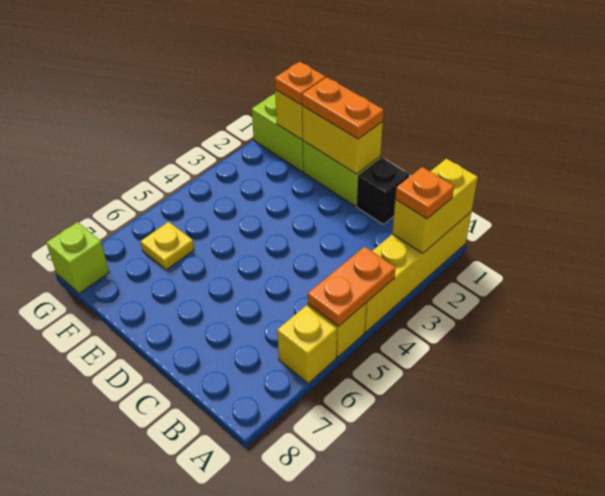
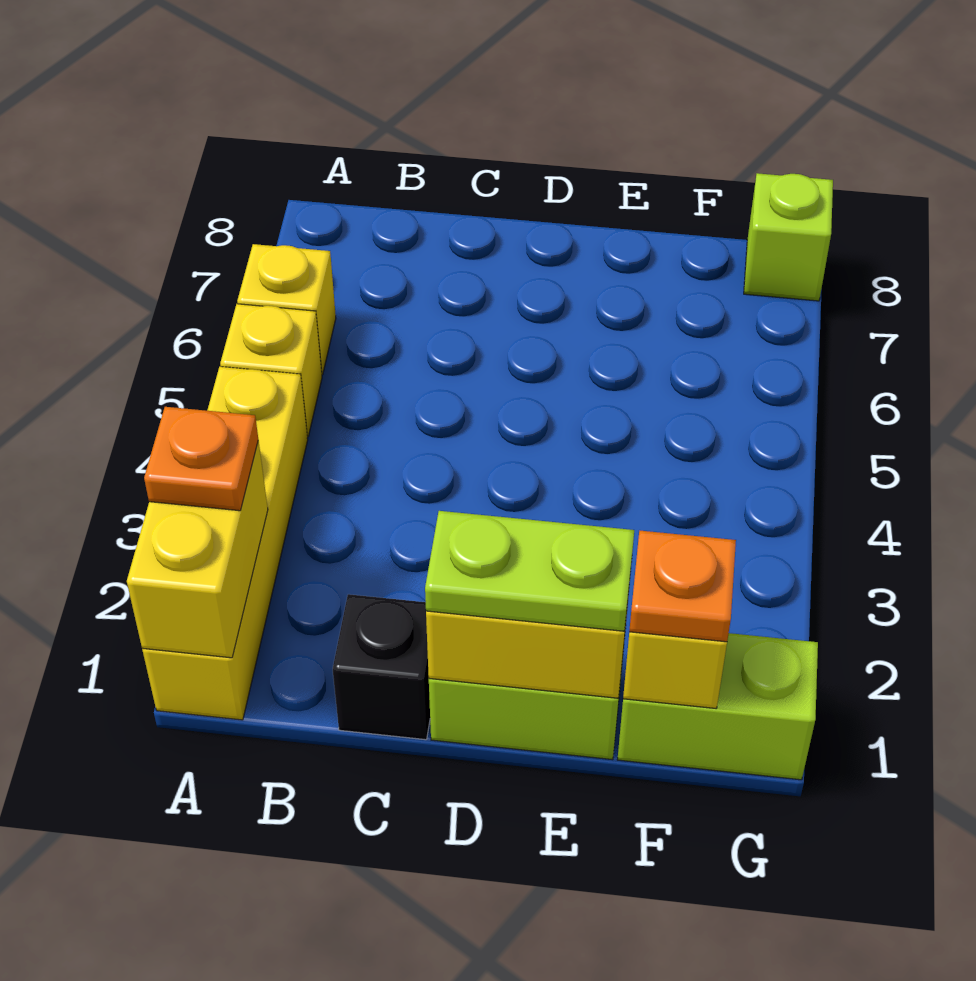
orange plate A4:A5 level 2 -> none
orange plate D1:E1 level 3 -> lime plate D1:E1 level 3
yellow plate F6 level 1 -> none

